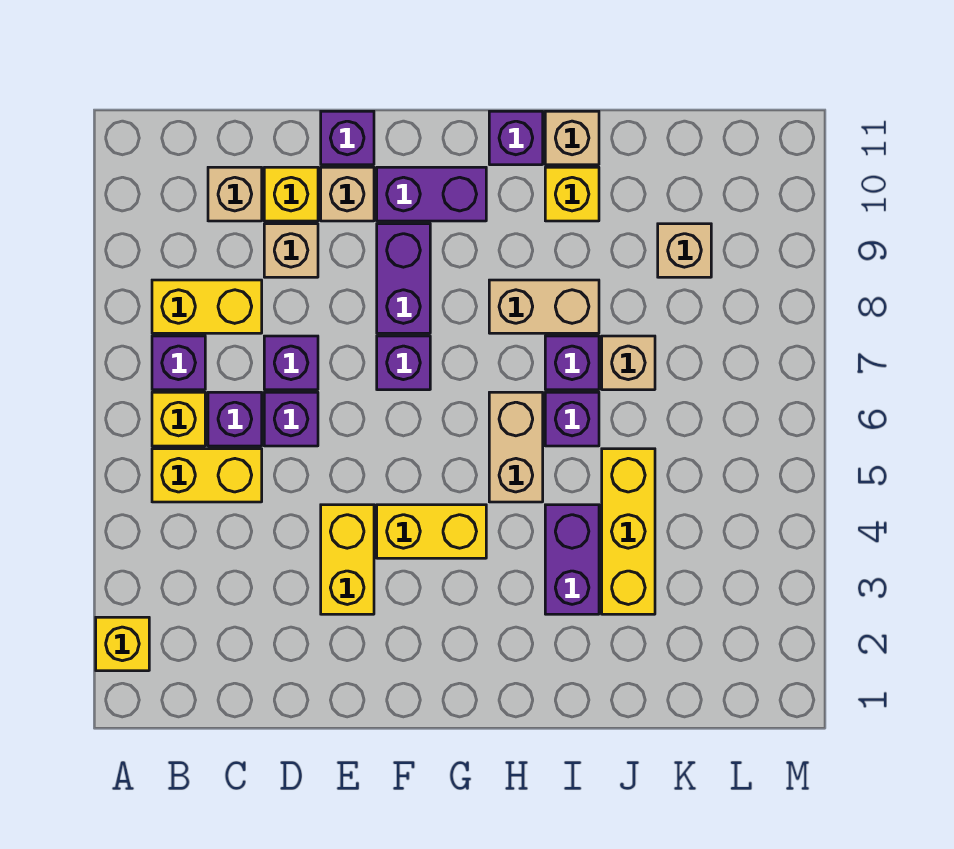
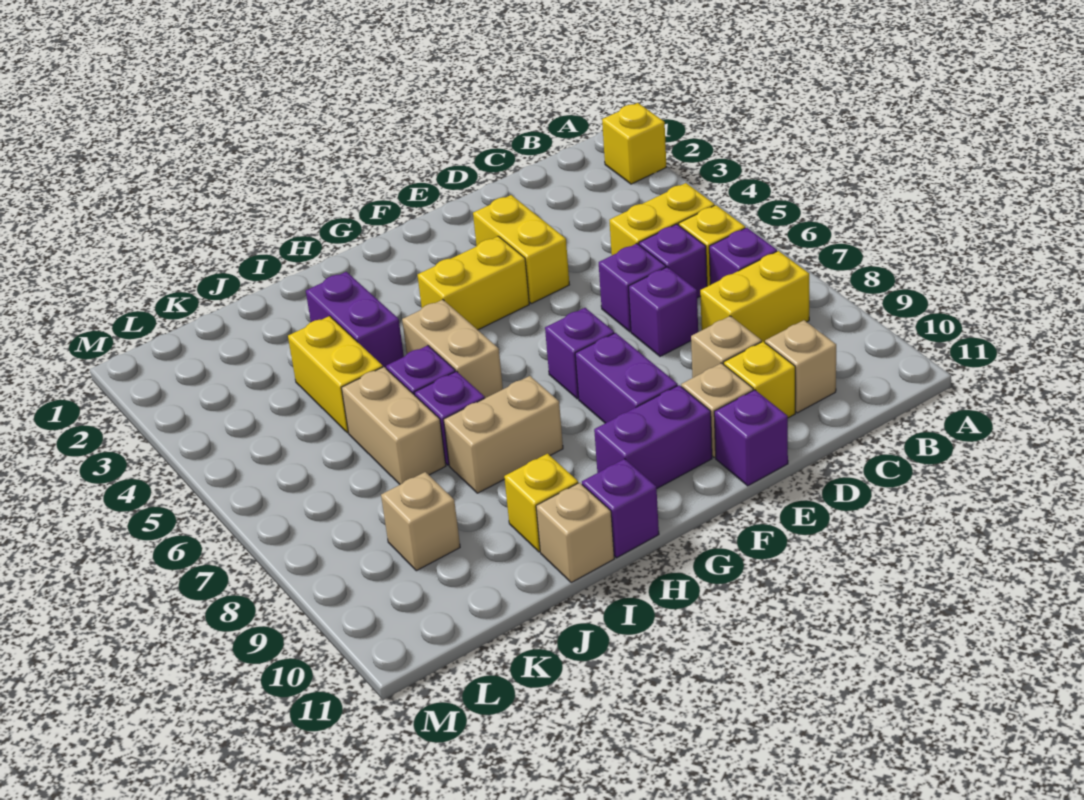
yellow brick J3:J5 level 1 -> yellow brick J4:J5 level 1
tan brick J7 level 1 -> tan brick J6:J7 level 1

